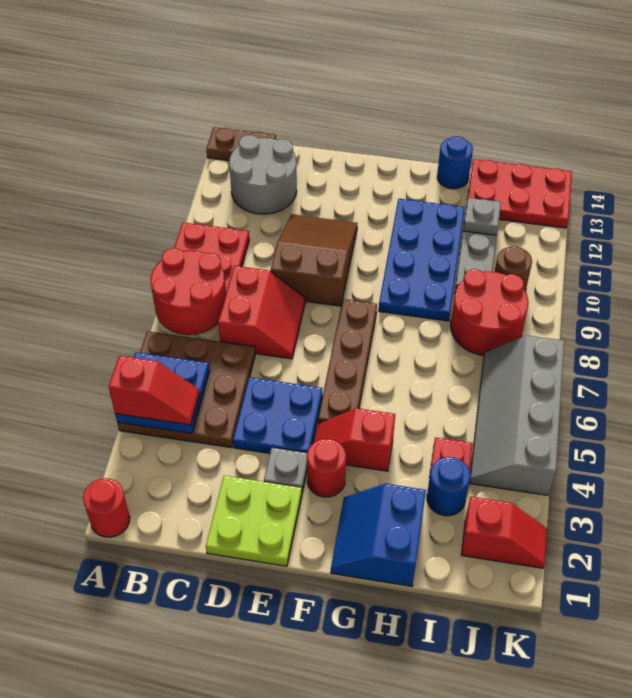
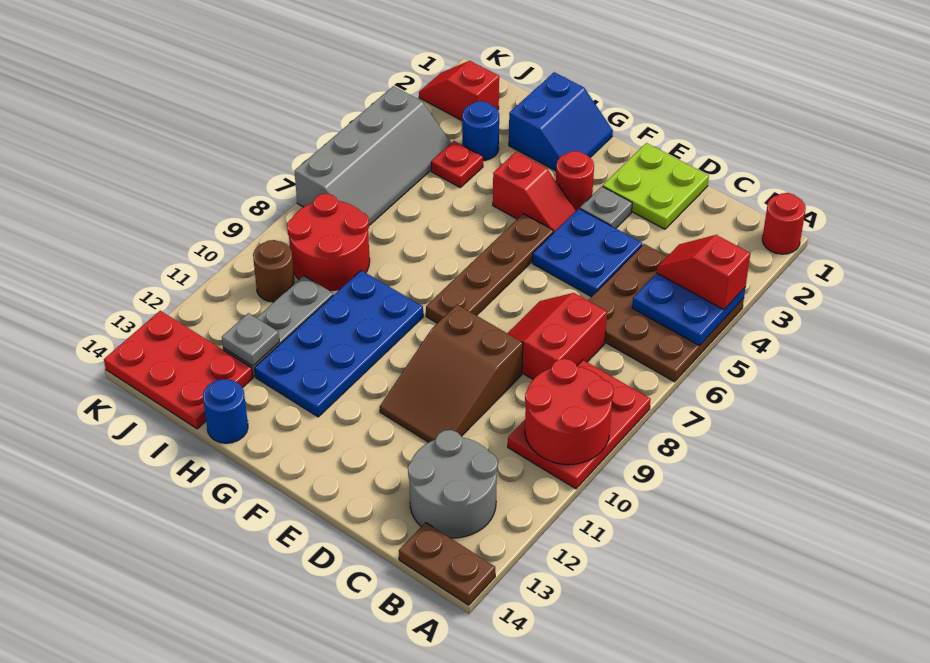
red round brick A7:B8 level 2 -> red round brick A9:B10 level 2

